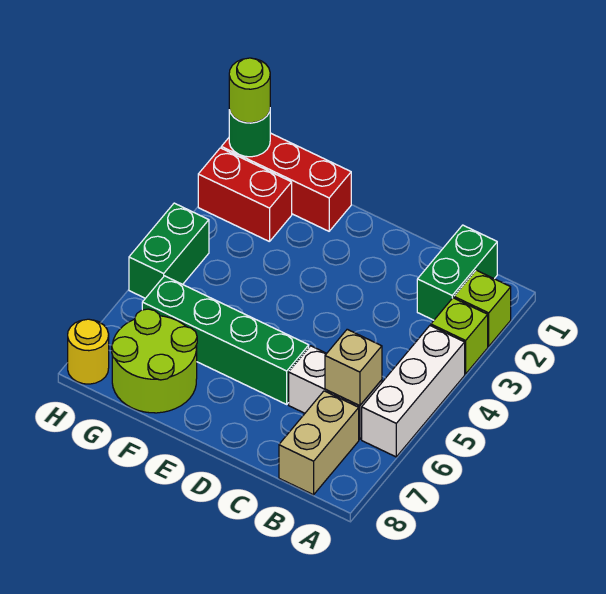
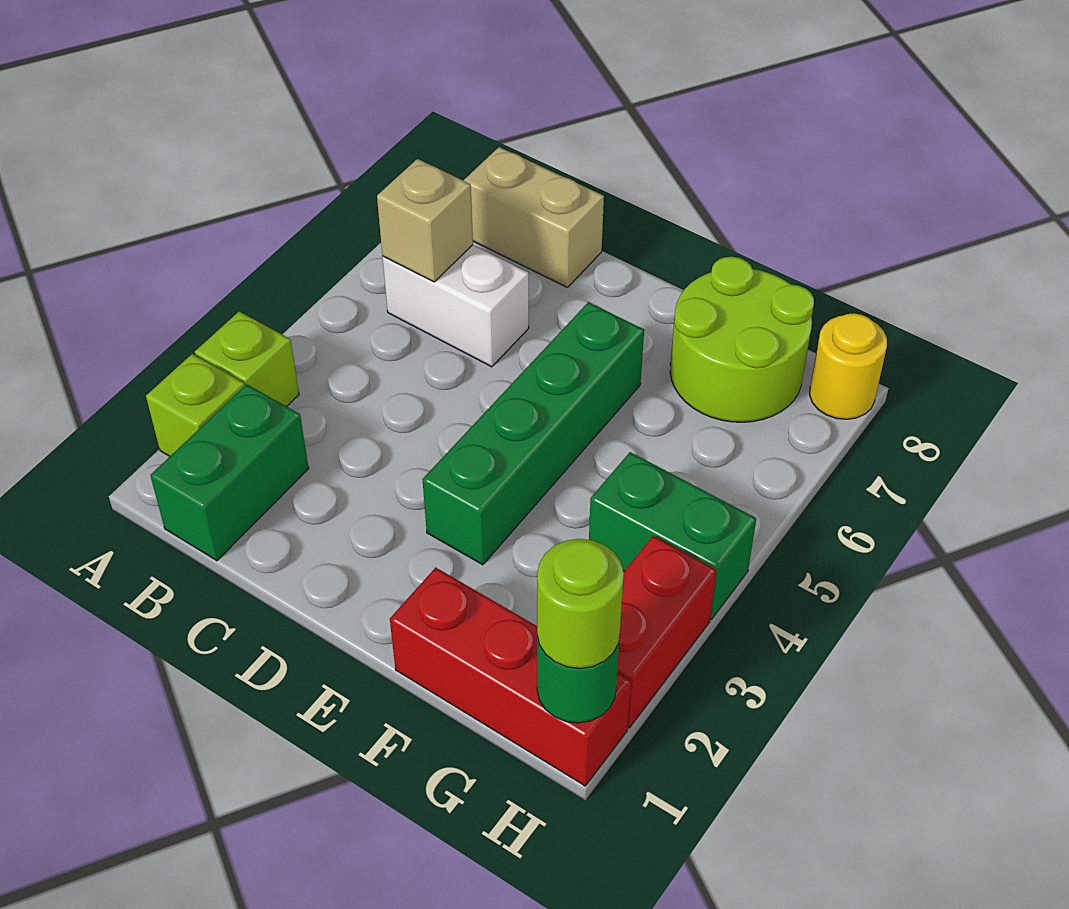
white brick A4:A6 level 1 -> none
tan brick B7:B8 level 1 -> tan brick B8:C8 level 1
green brick D6:G6 level 1 -> green brick E3:E6 level 1
red brick G2:H2 level 1 -> red brick H2:H3 level 1
green brick H4:H5 level 1 -> green brick G4:H4 level 1

